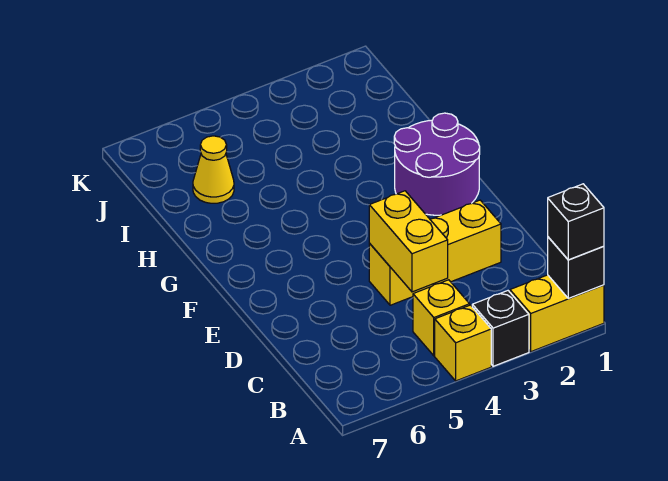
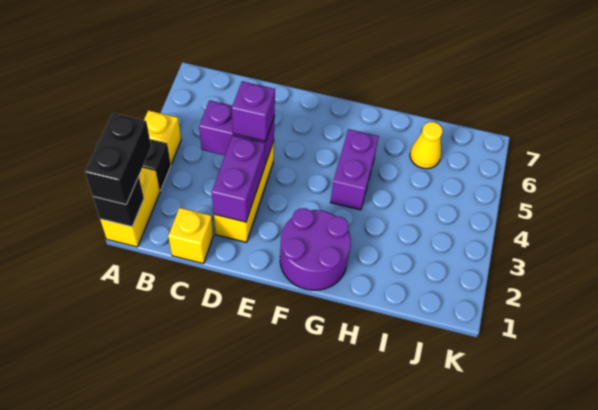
black brick A1 level 3 -> black brick A1:A2 level 3
yellow brick B4 level 1 -> yellow brick C1 level 1
yellow brick C4:D4 level 2 -> purple brick C4:D4 level 2
none -> purple brick D2:D3 level 2
none -> purple brick D4 level 3
none -> purple brick G4:G5 level 1

